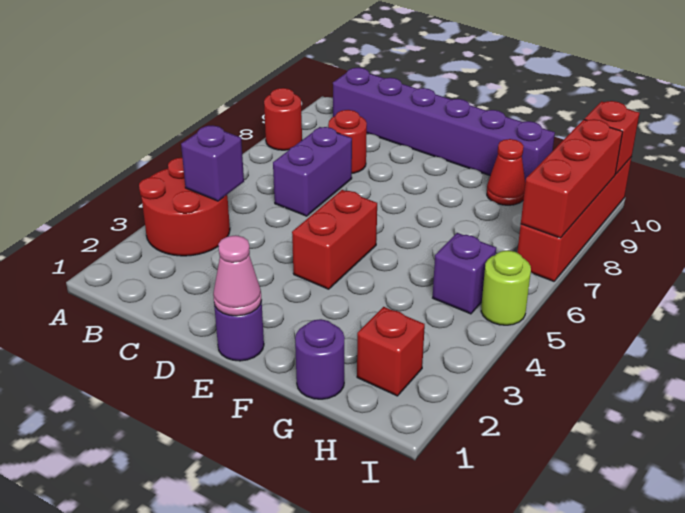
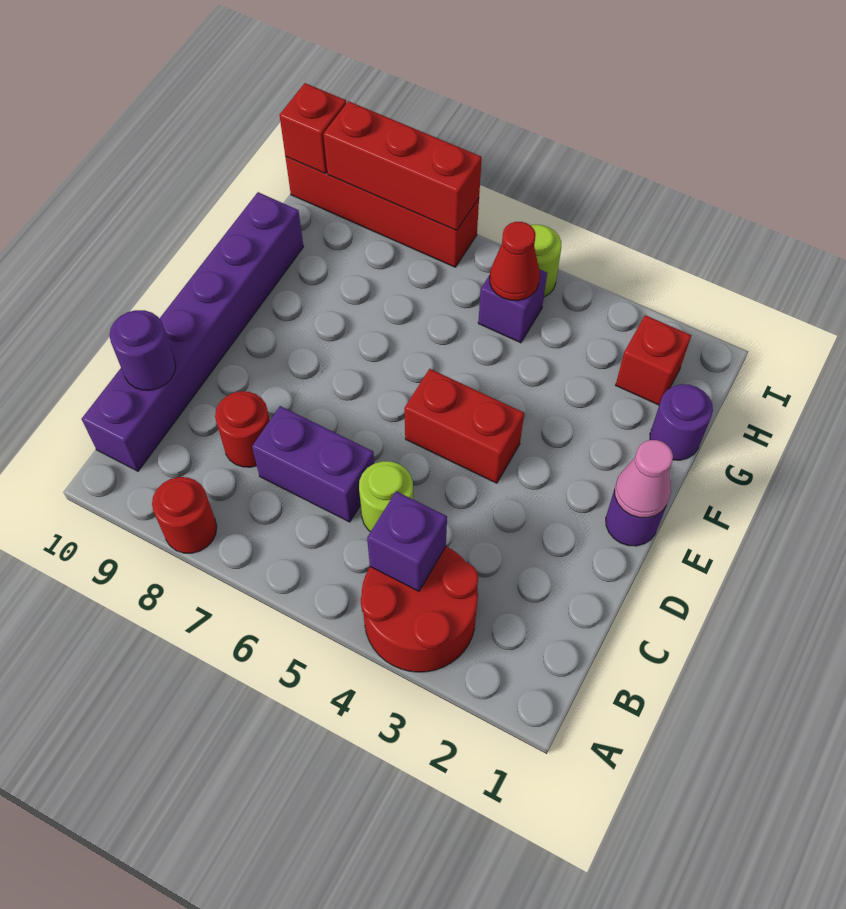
none -> lime round brick C5 level 1
none -> purple round brick C10 level 2
red cone G9 level 1 -> red cone H5 level 2

